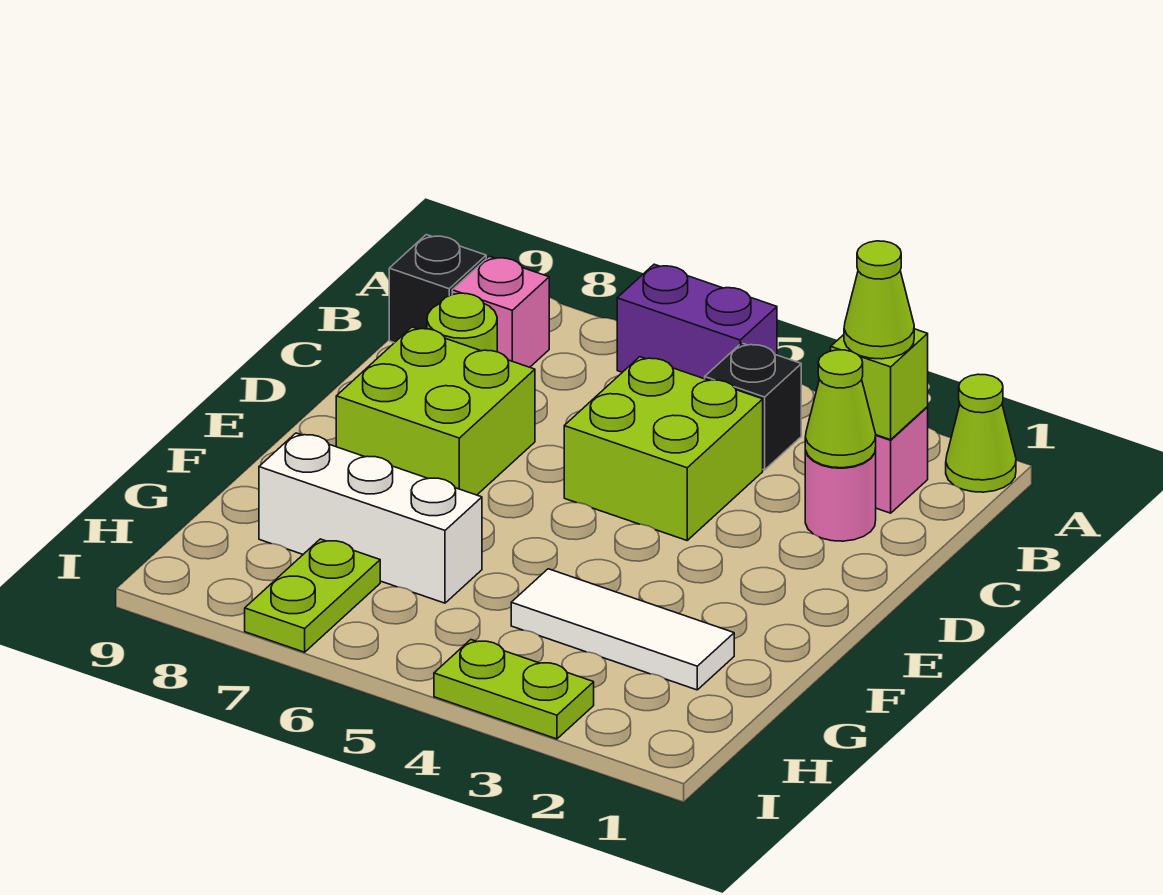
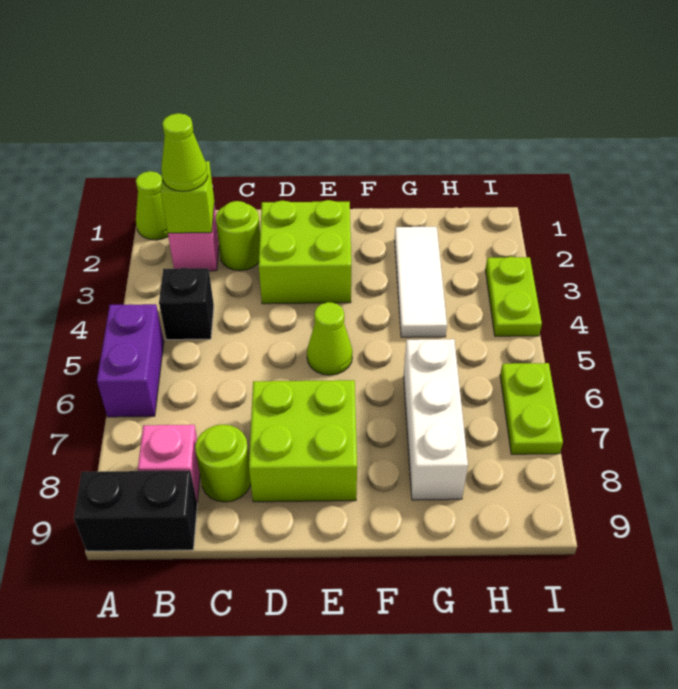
black brick B9 level 1 -> black brick A9:B9 level 1
pink round brick C2 level 1 -> lime round brick C2 level 1
lime cone C2 level 2 -> lime cone E5 level 1
lime brick C4:D5 level 1 -> lime brick D2:E3 level 1
lime plate H7:I7 level 1 -> lime plate I6:I7 level 1

